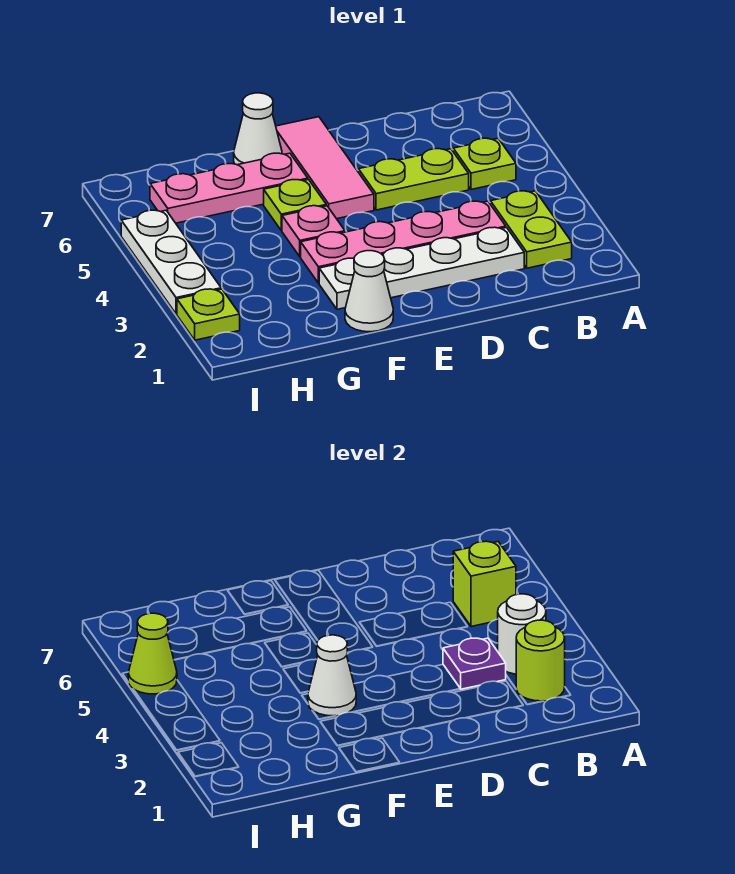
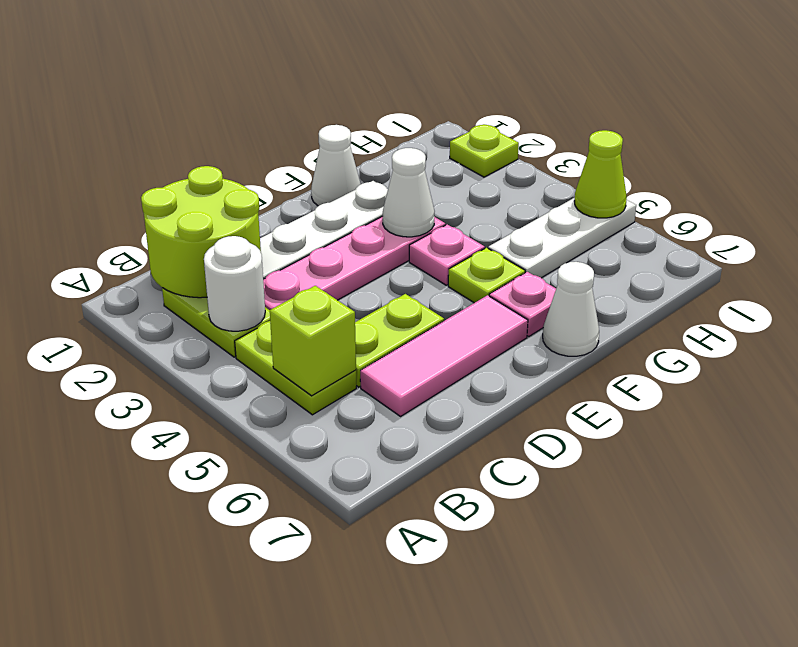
lime round brick B2 level 2 -> lime round brick B1:C2 level 2
lime plate B5 level 1 -> lime plate B4:B5 level 1
purple plate C3 level 2 -> none
pink tile E5:E7 level 1 -> pink tile C6:E6 level 1
pink plate F6:H6 level 1 -> pink plate F6 level 1
white plate I3:I5 level 1 -> white plate G5:I5 level 1

